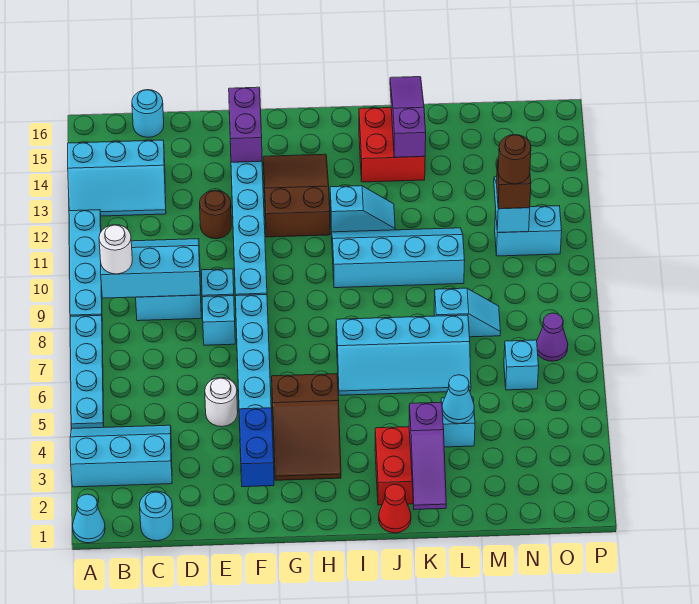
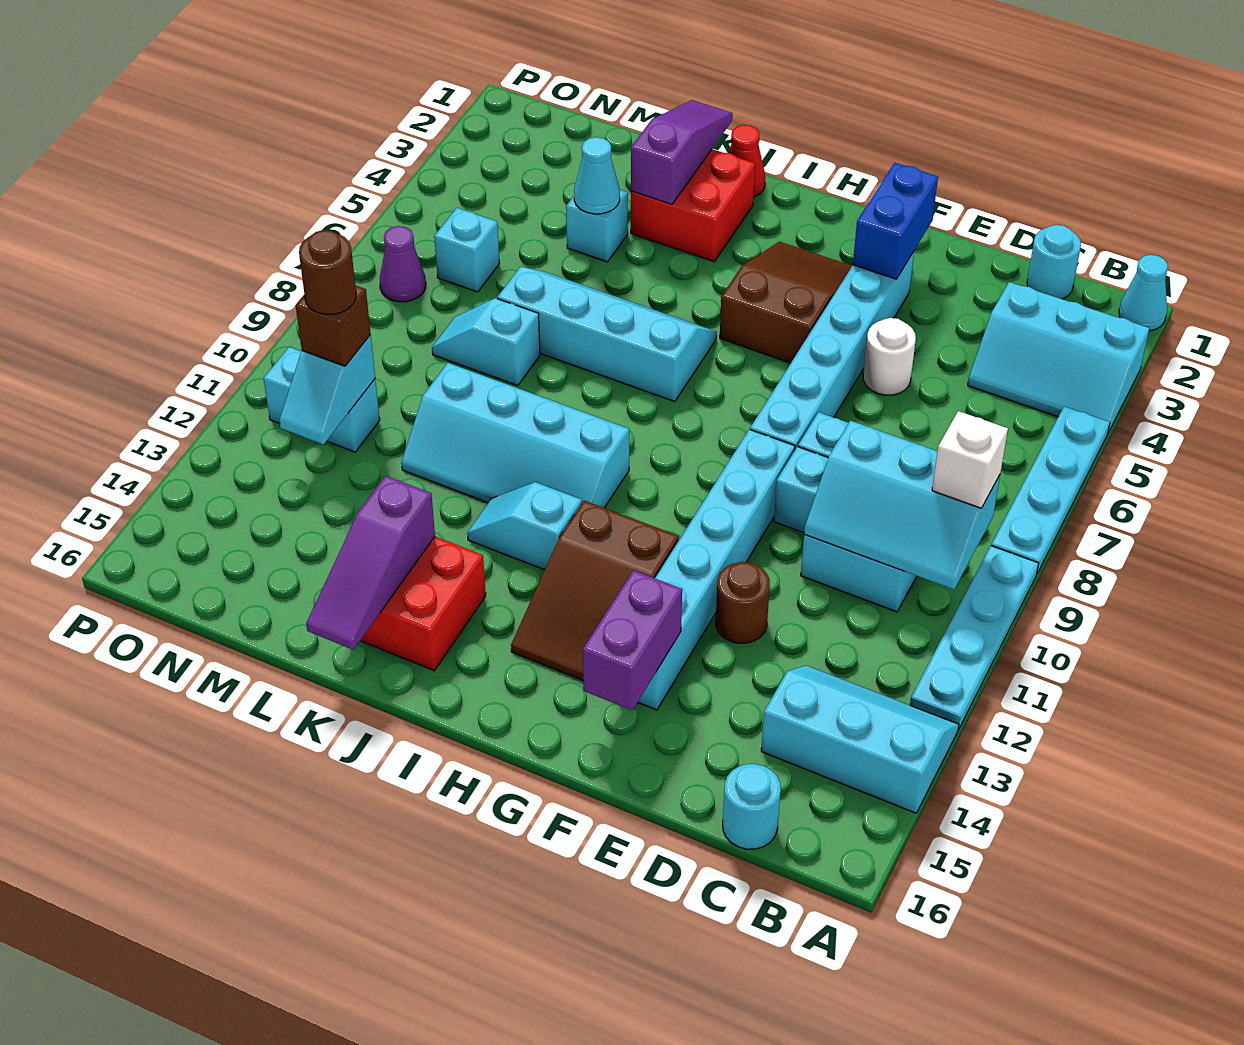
white round brick B9 level 3 -> white brick B9 level 3

